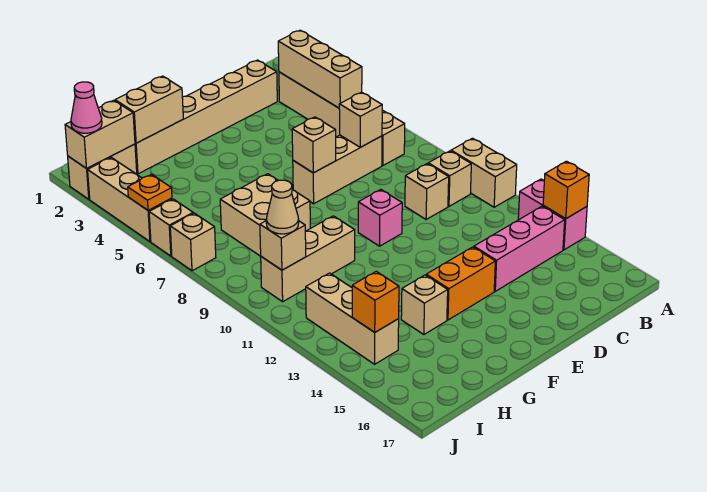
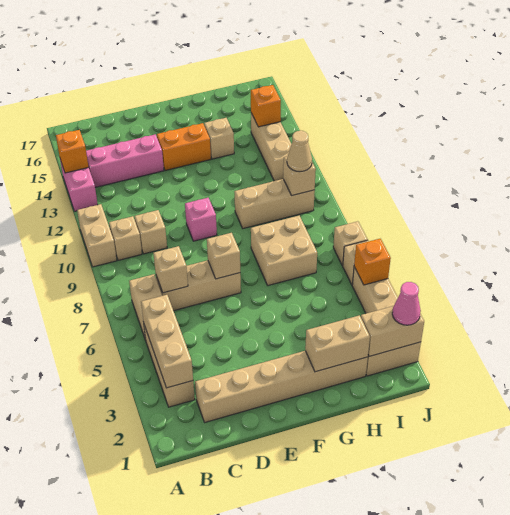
orange plate J5 level 2 -> orange brick J5 level 2

